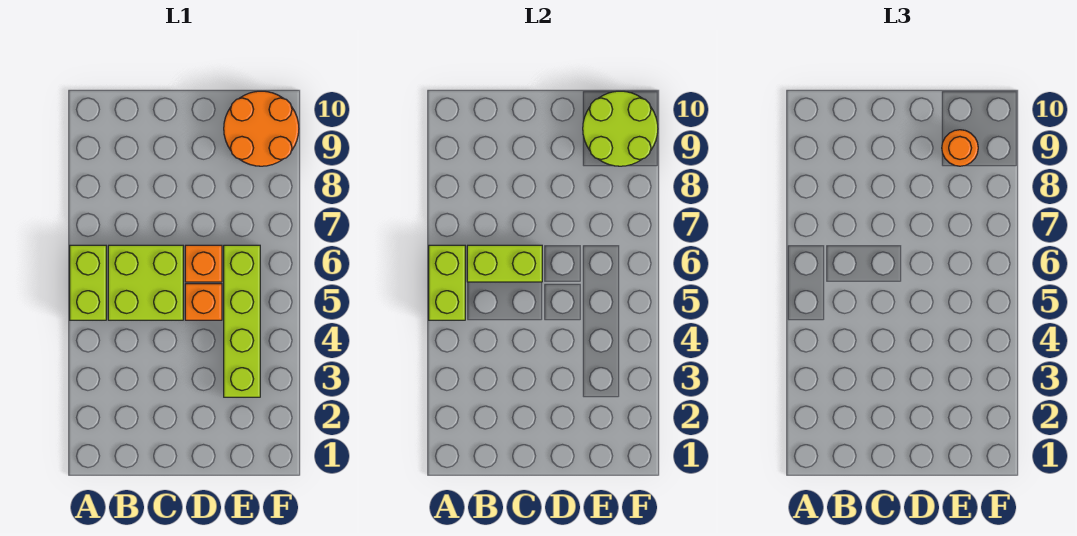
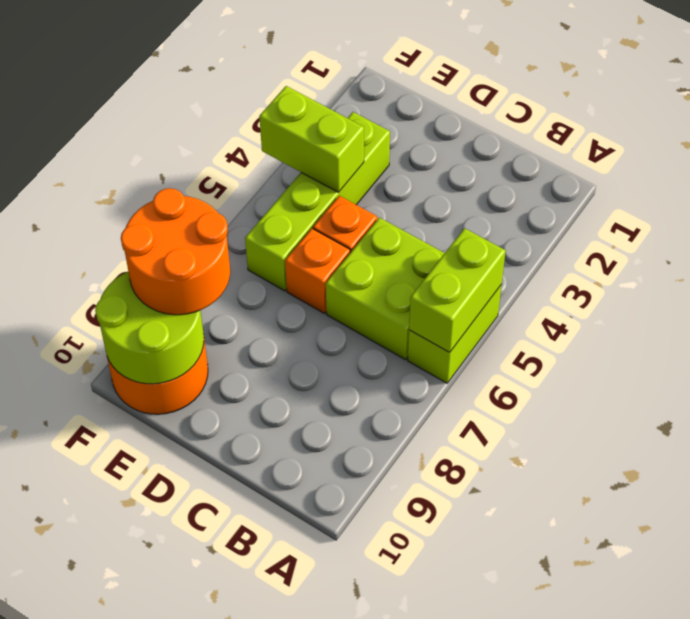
lime brick B6:C6 level 2 -> lime brick E4:F4 level 2
orange round brick E9 level 3 -> orange round brick E8:F9 level 3

